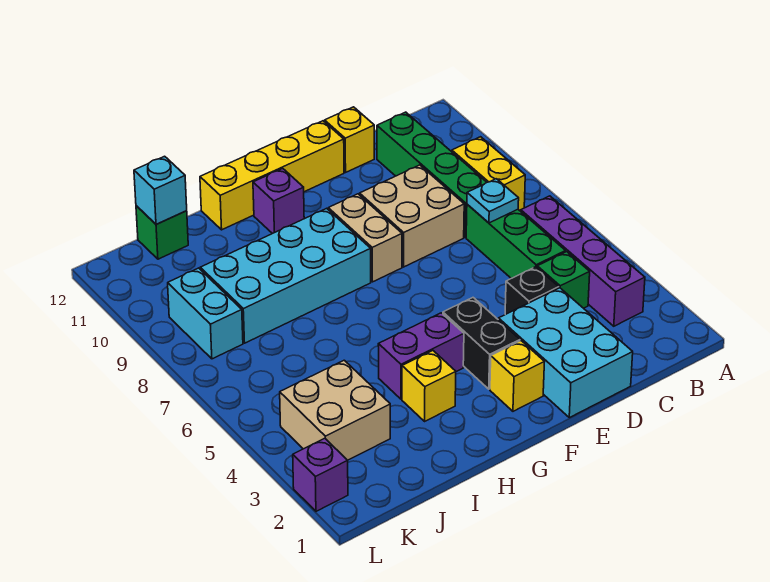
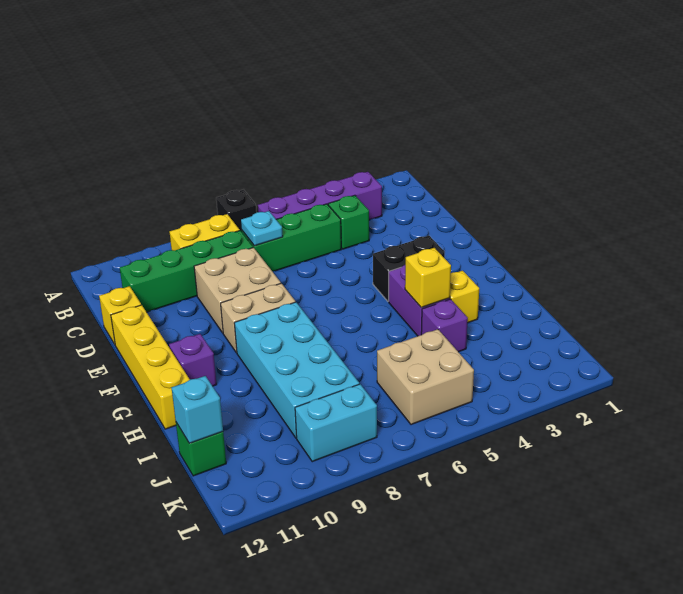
cyan brick D1:E3 level 1 -> none
black brick D4 level 1 -> black brick A7 level 1
yellow brick F2 level 1 -> yellow brick H4 level 2
tan brick J3:K4 level 1 -> tan brick J5:K6 level 1
purple brick L2 level 1 -> purple brick I4 level 1

